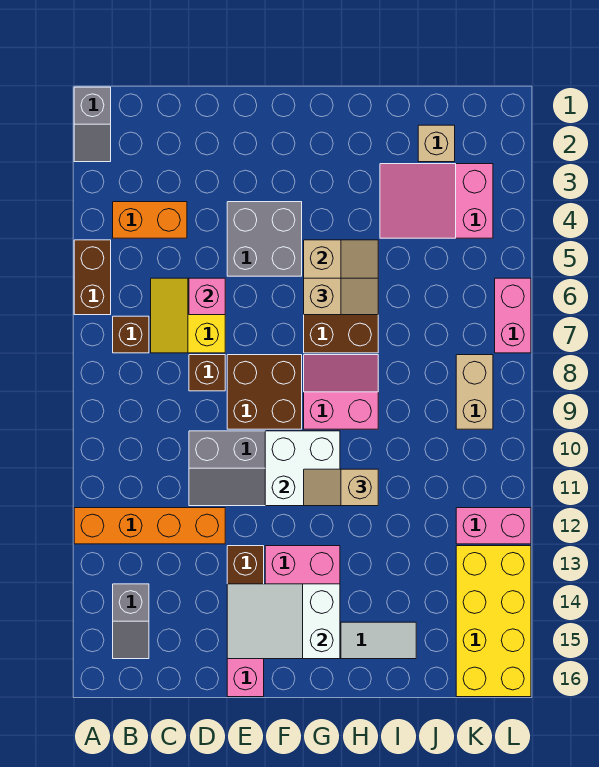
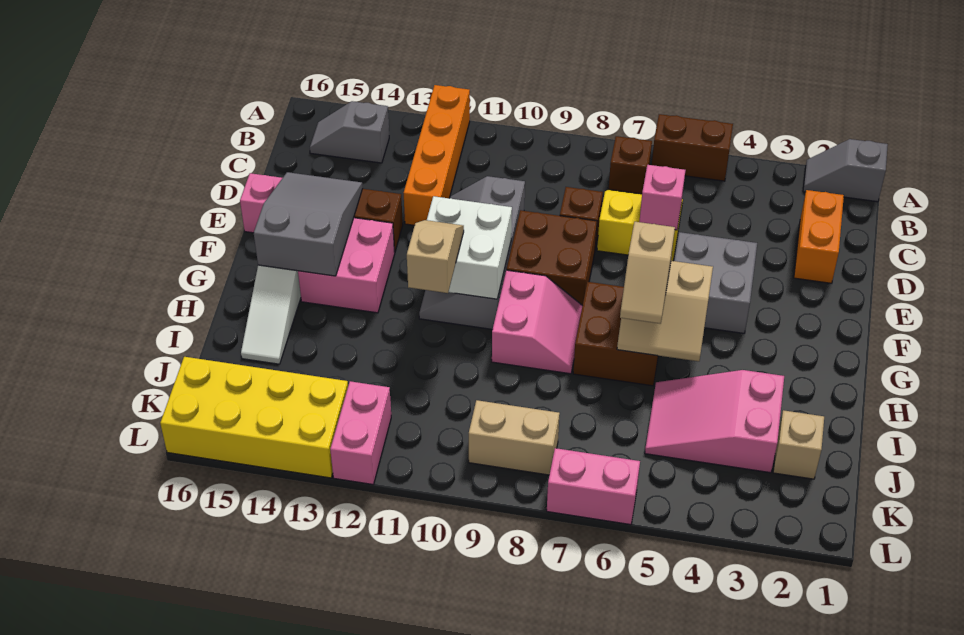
orange brick B4:C4 level 1 -> orange brick C2:D2 level 1
white slope E14:G15 level 2 top G -> grey slope E14:G15 level 2 top G
pink slope I3:K4 level 1 top K -> pink slope I3:J5 level 1 top 3

